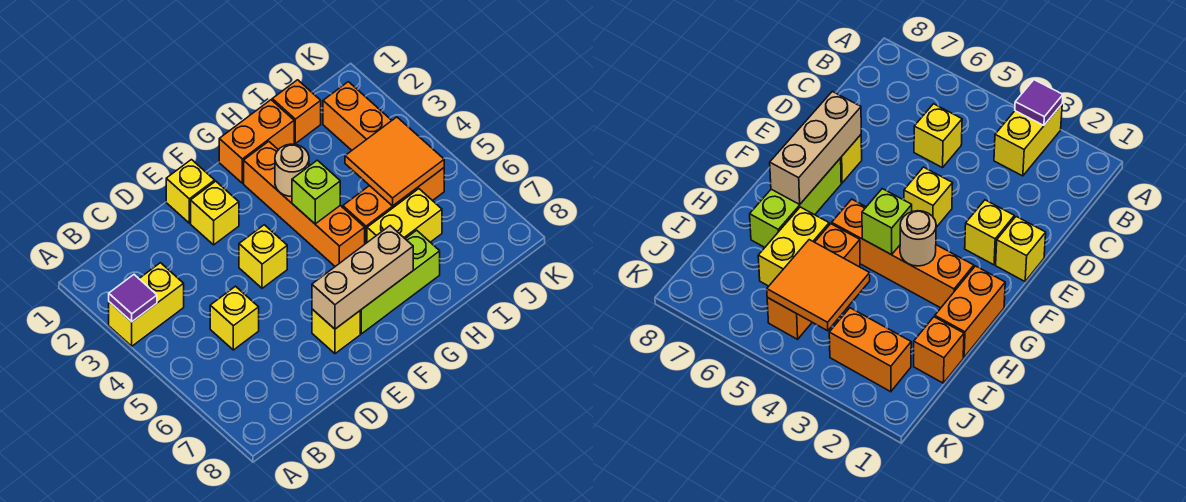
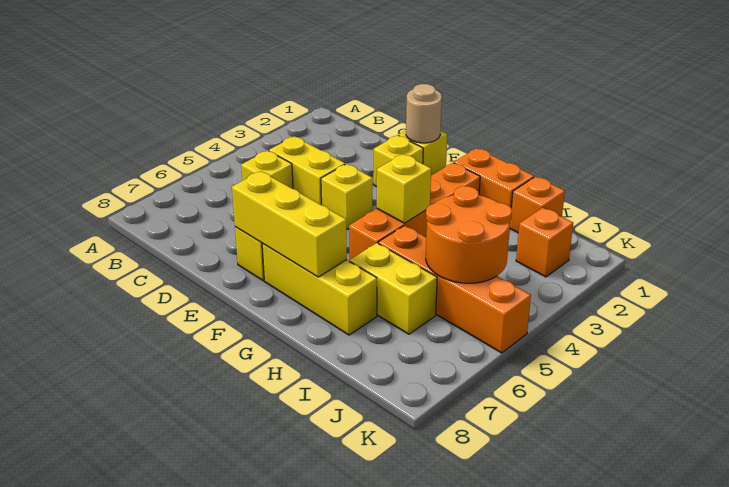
yellow brick A3:B3 level 1 -> yellow brick C4:D4 level 1
purple tile A3 level 2 -> none
tan brick E7:G7 level 2 -> yellow brick E7:G7 level 2
lime brick F7:H7 level 1 -> yellow brick F7:H7 level 1
tan round brick G3 level 2 -> tan round brick E1 level 2
lime brick G4 level 2 -> yellow brick G4 level 2
orange brick H5:J5 level 1 -> orange brick H5:K5 level 1
orange tile I4:J5 level 2 -> orange round brick I4:J5 level 2
orange brick J2:J3 level 1 -> orange brick J2 level 1

